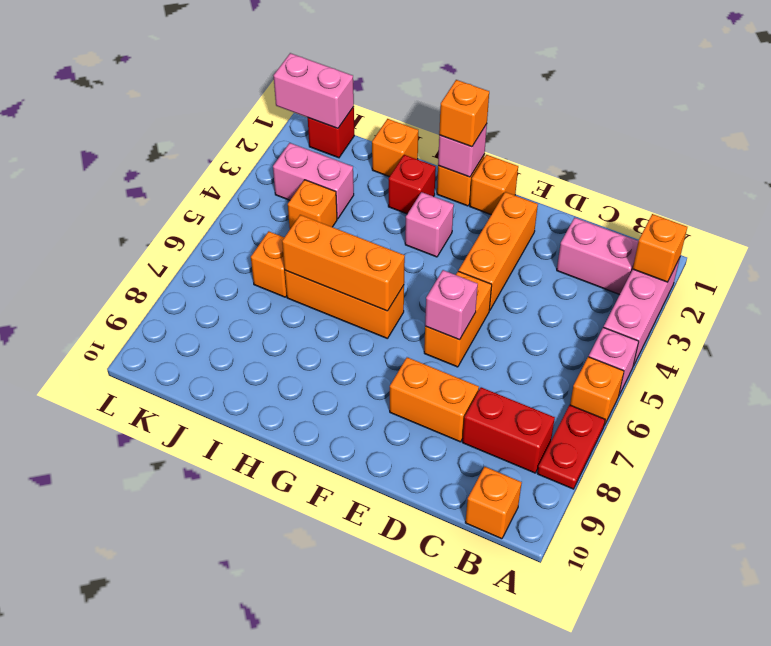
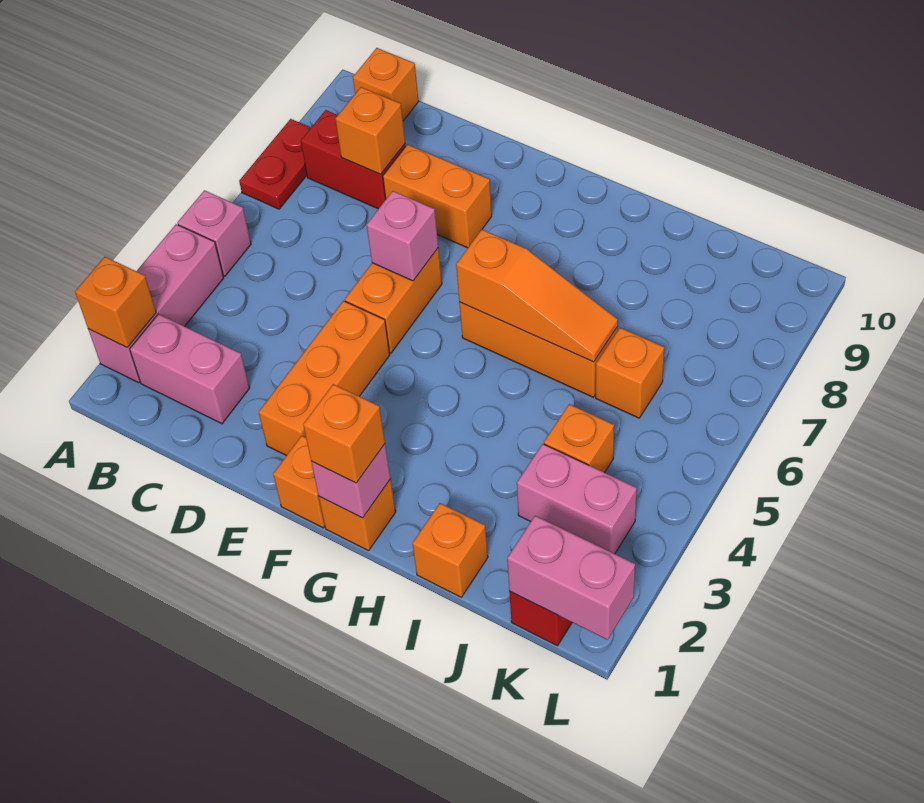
orange brick A6 level 1 -> orange brick C8 level 2
pink brick G3 level 1 -> none
orange brick G6:I6 level 2 -> orange slope G6:I6 level 2 top G
red brick H2 level 1 -> none

